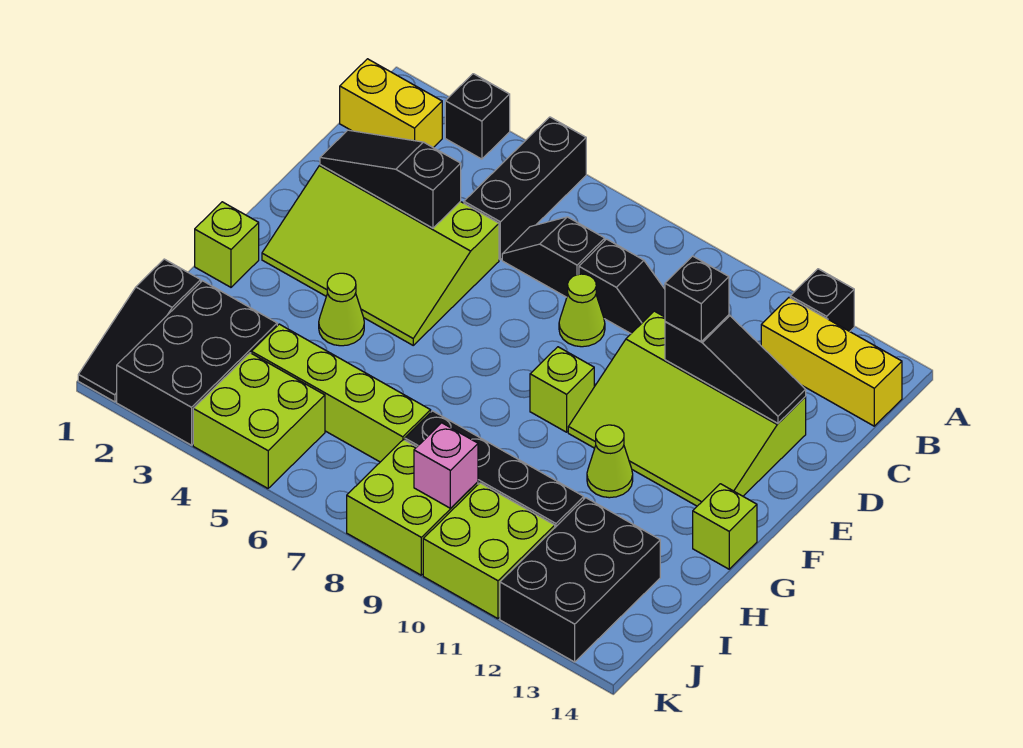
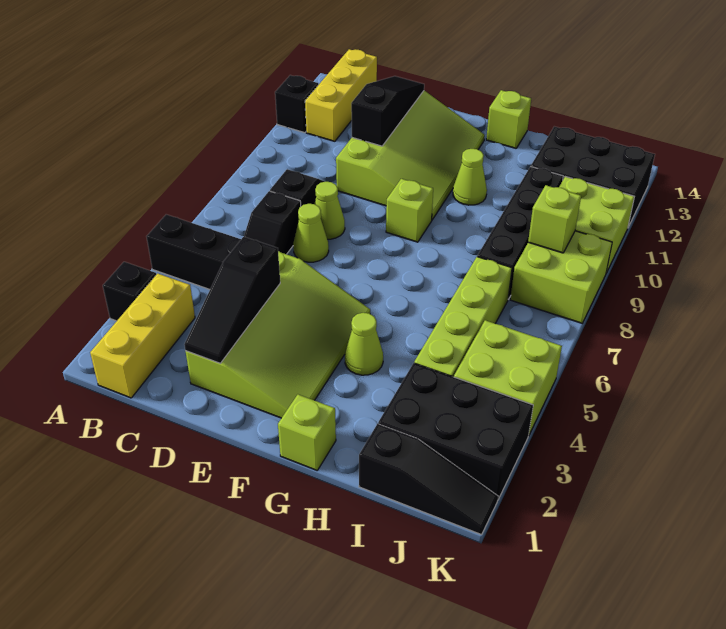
yellow brick B1:B2 level 1 -> yellow brick B1:B3 level 1
none -> lime cone D7 level 1
black brick D11 level 3 -> none
pink brick J9 level 2 -> lime brick J9 level 2

